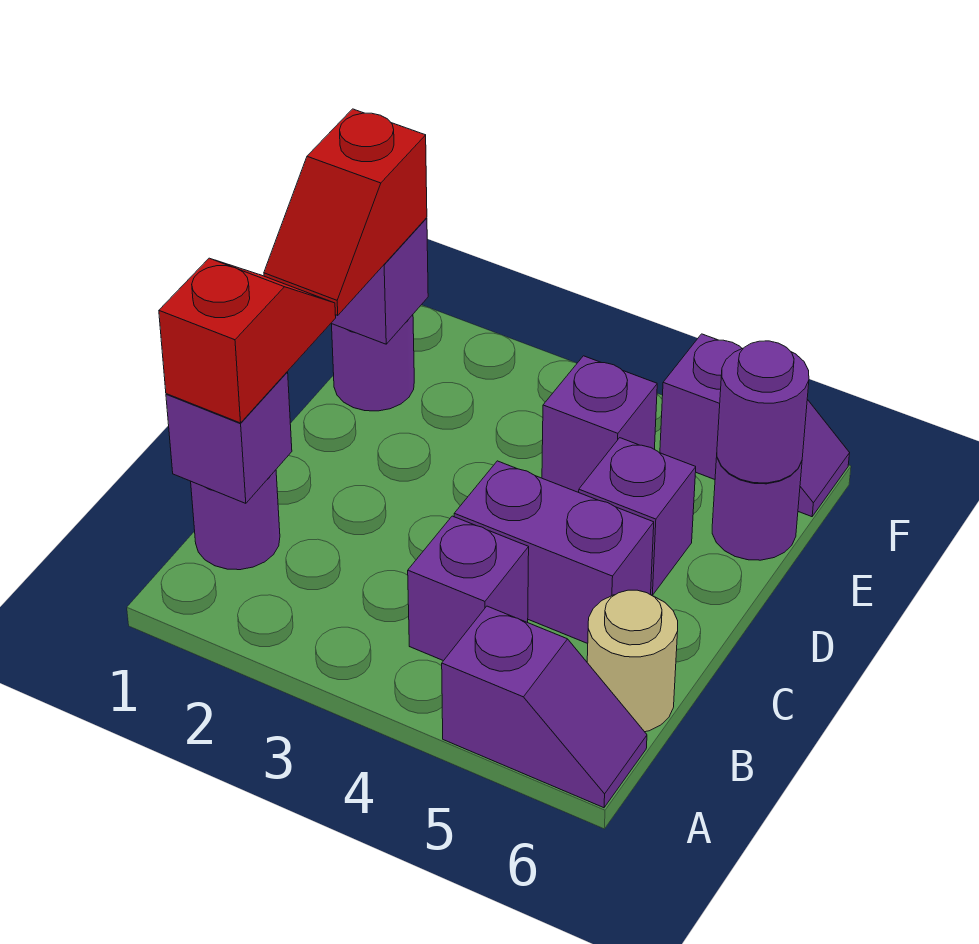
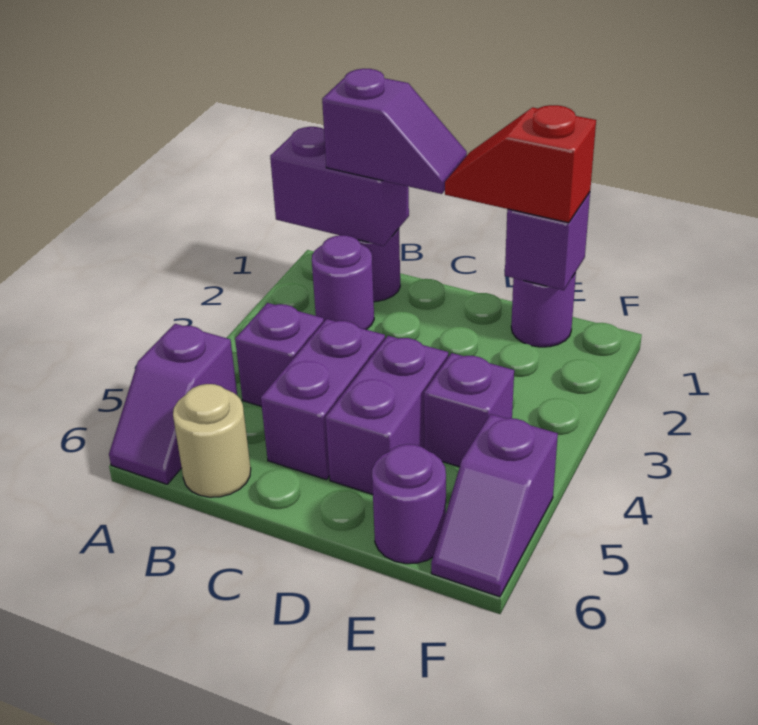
purple brick B1 level 2 -> purple brick A1:B1 level 2
red slope B1:C1 level 3 top B -> purple slope B1:C1 level 3 top B
purple brick D5 level 1 -> purple brick D4:D5 level 1
purple round brick E6 level 2 -> purple round brick B2 level 1

